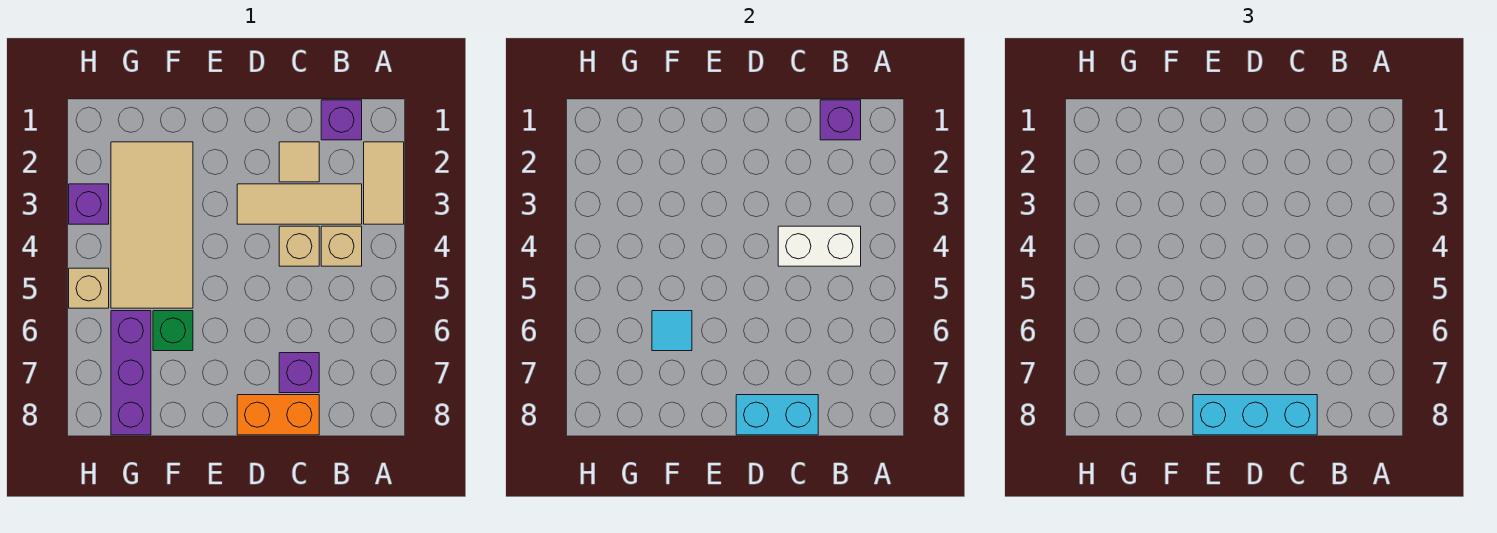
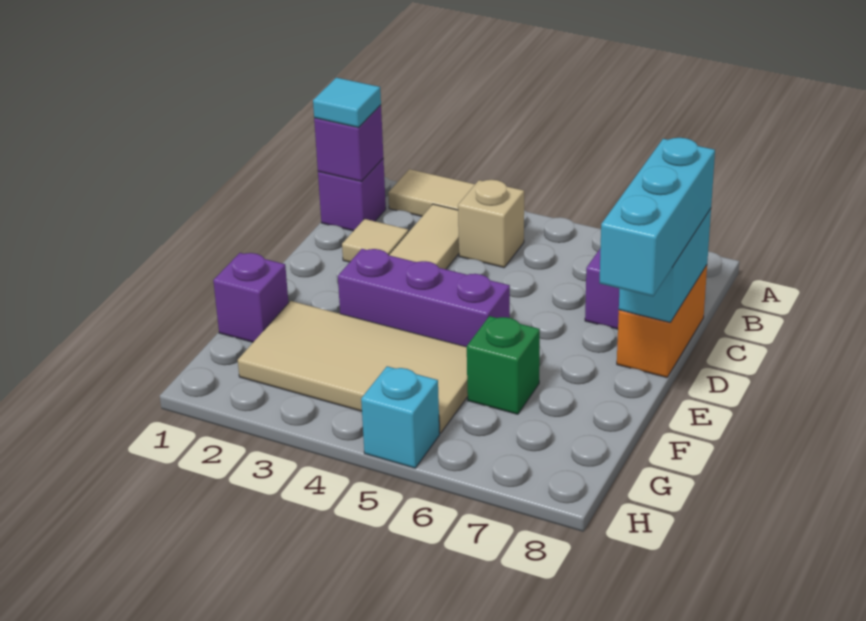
white brick B4:C4 level 2 -> none
tan brick C4 level 1 -> none
cyan tile F6 level 2 -> cyan tile B1 level 3
purple brick G6:G8 level 1 -> purple brick E3:E5 level 1
purple brick H3 level 1 -> purple brick F1 level 1
tan brick H5 level 1 -> cyan brick H5 level 1

